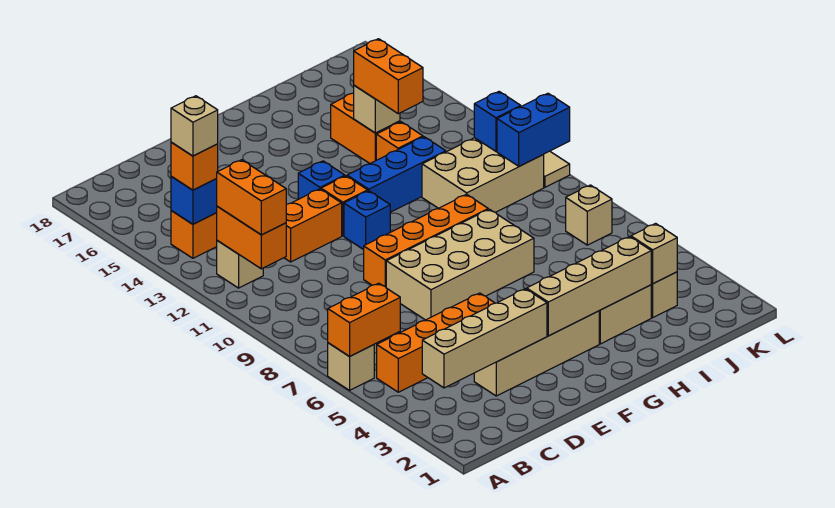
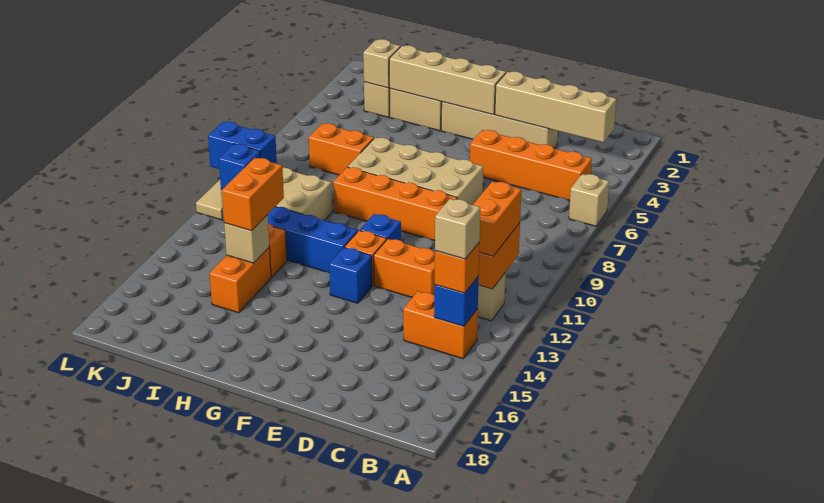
orange brick A6:B6 level 2 -> orange brick I7:J7 level 1
tan brick K7 level 1 -> none

